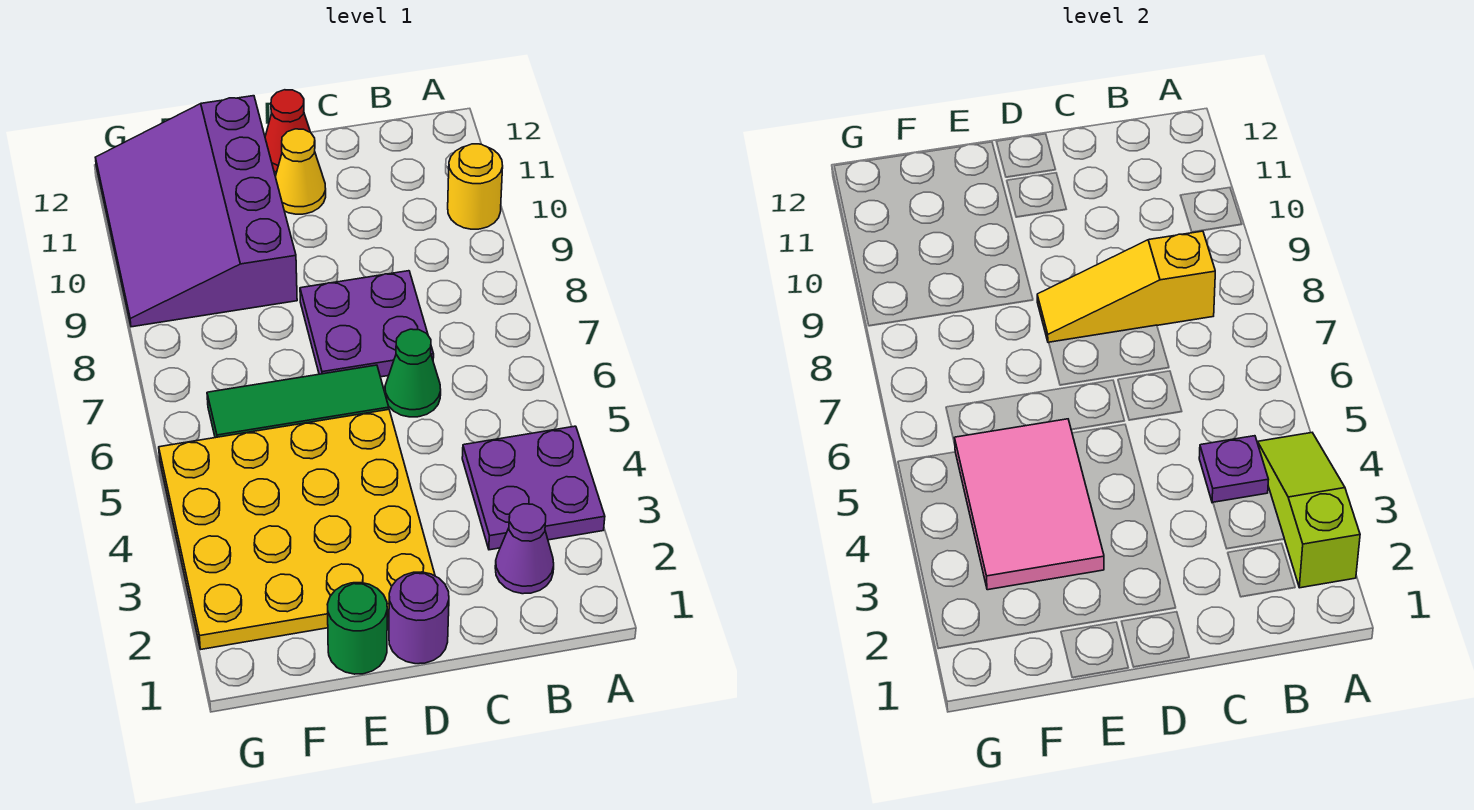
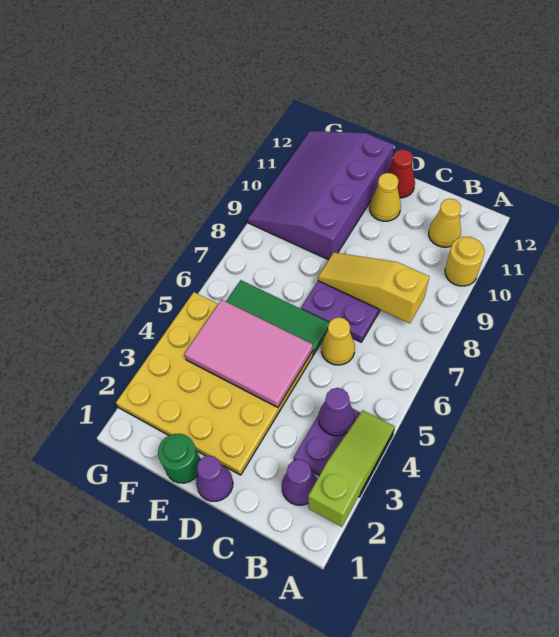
purple plate B4 level 2 -> purple cone B4 level 2
none -> yellow cone B11 level 1
green cone C6 level 1 -> yellow cone C6 level 1
purple round brick D1 level 1 -> purple cone D1 level 1
pink tile E3:F5 level 2 -> pink tile D4:F5 level 2

